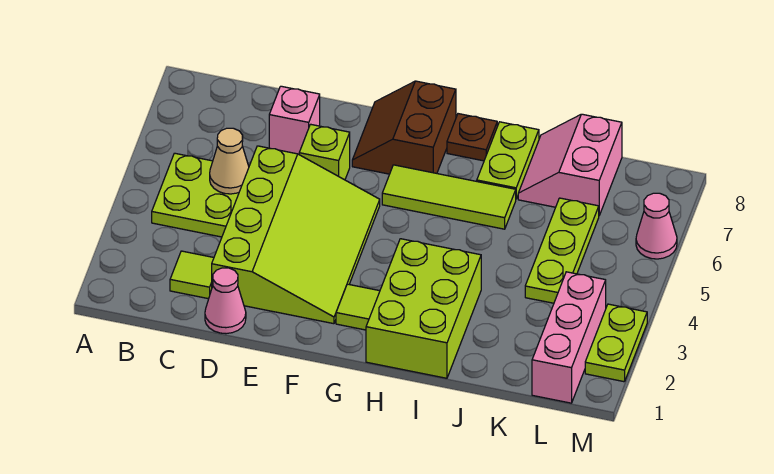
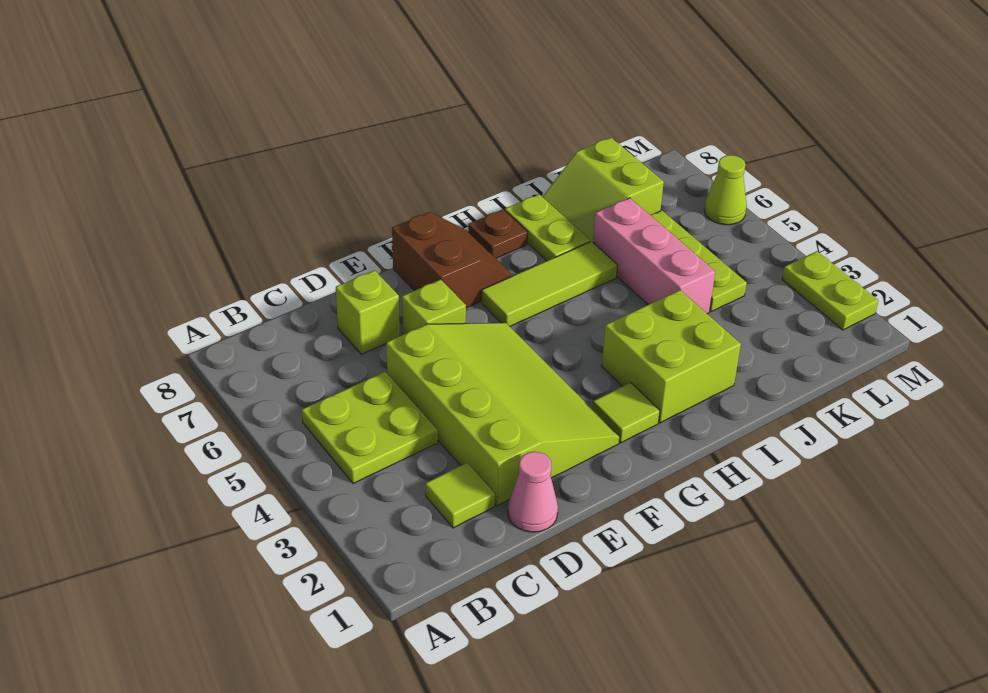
tan cone C5 level 2 -> none
pink brick D7 level 1 -> lime brick D7 level 1
brown slope F7:G8 level 1 top G -> brown slope F7:G8 level 1 top F
lime brick H1:I3 level 1 -> lime brick H2:I3 level 1
pink slope J7:K8 level 1 top K -> lime slope J7:K8 level 1 top K
pink brick L1:L3 level 1 -> pink brick J4:J6 level 1
pink cone M6 level 1 -> lime cone M6 level 1

